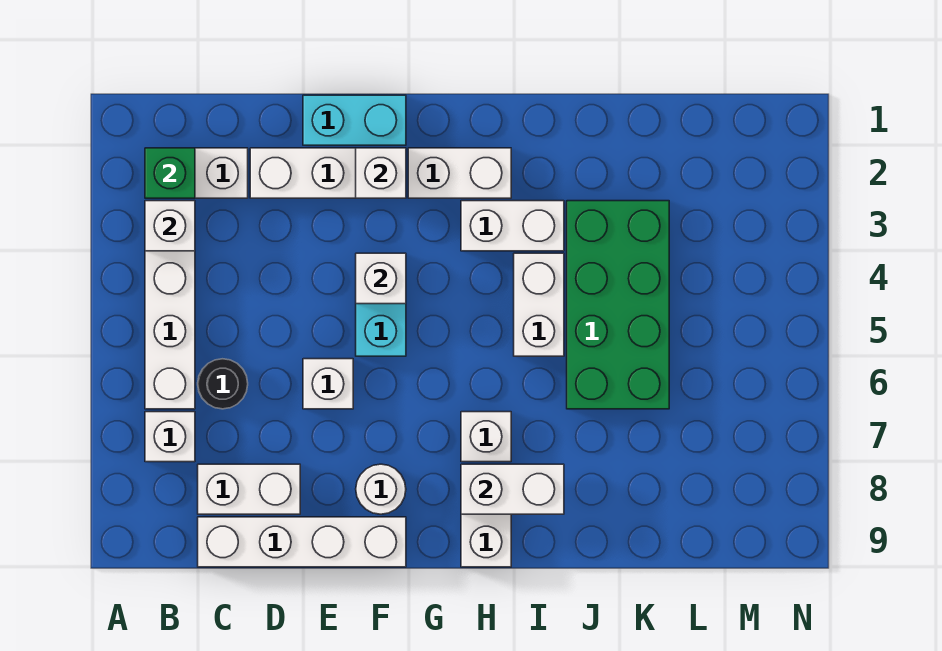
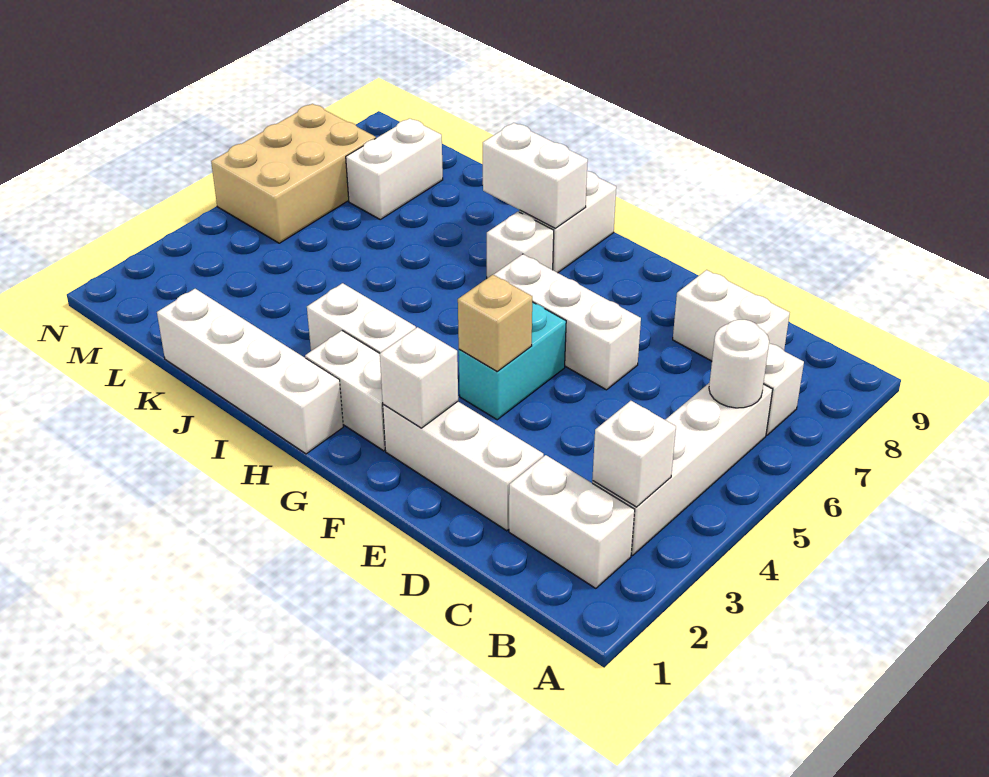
green brick B2 level 2 -> none
black round brick C6 level 1 -> none
white brick C9:F9 level 1 -> white brick H1:K1 level 1
cyan brick E1:F1 level 1 -> none
white brick E6 level 1 -> white brick E6:G6 level 1
white brick F4 level 2 -> tan brick F4 level 2
white round brick F8 level 1 -> white round brick B6 level 2
white brick I4:I5 level 1 -> white brick L7:L8 level 1
green brick J3:K6 level 1 -> none
none -> tan brick M5:N7 level 1

